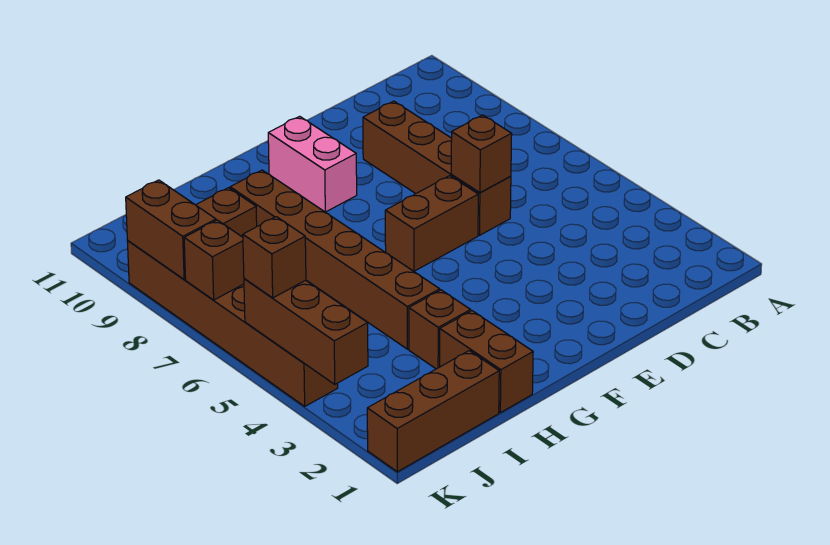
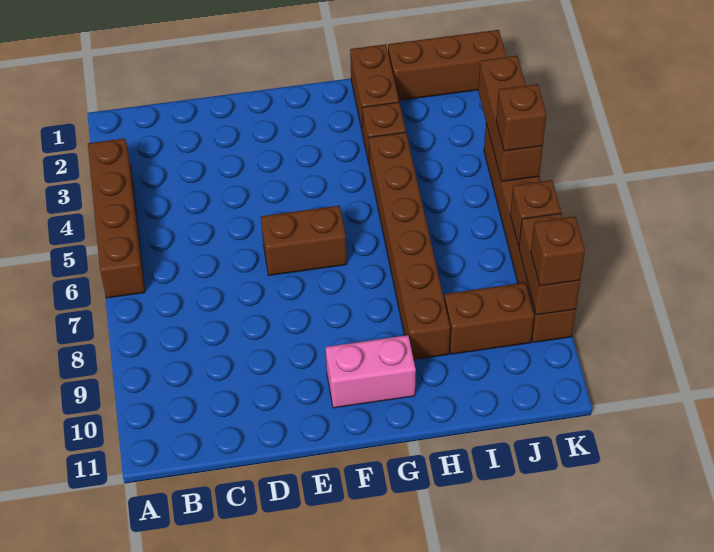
brown brick D6:D9 level 1 -> brown brick A3:A6 level 1
brown brick D6 level 2 -> brown brick K9 level 3
pink brick F9:F10 level 1 -> pink brick F10:G10 level 1

